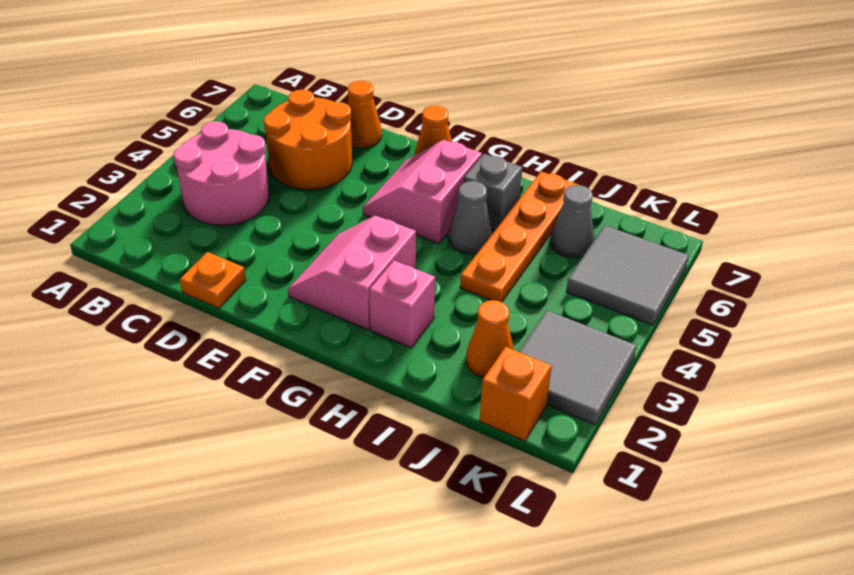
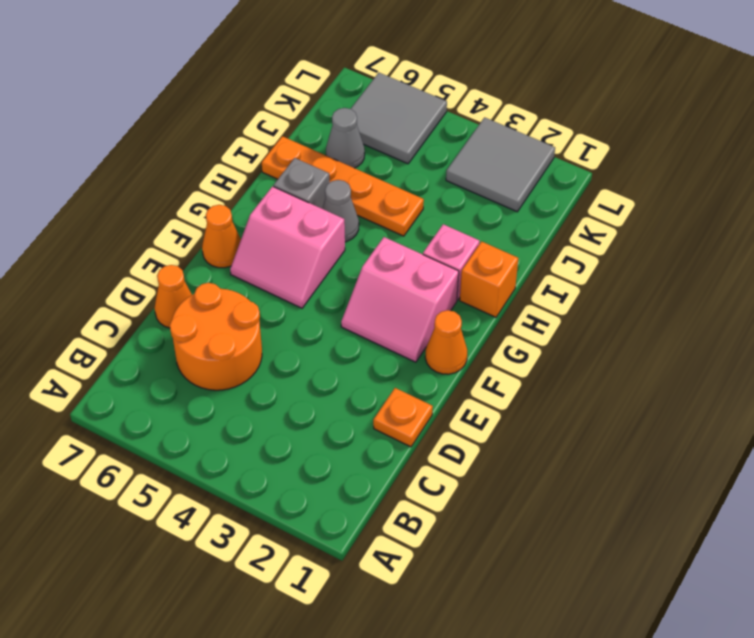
pink round brick B3:C4 level 1 -> none
orange cone J2 level 1 -> orange cone F1 level 1
orange brick K1 level 1 -> orange brick H1 level 1

